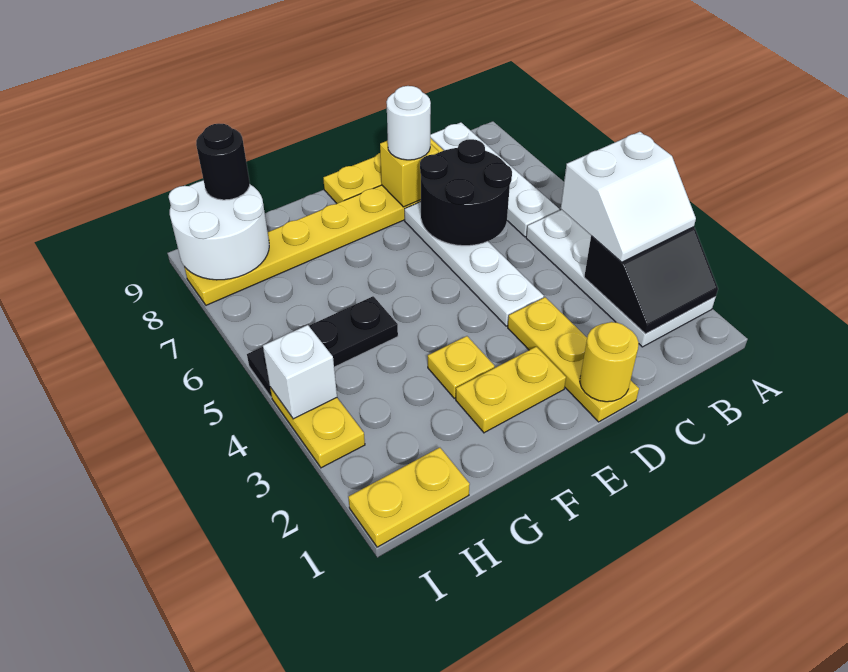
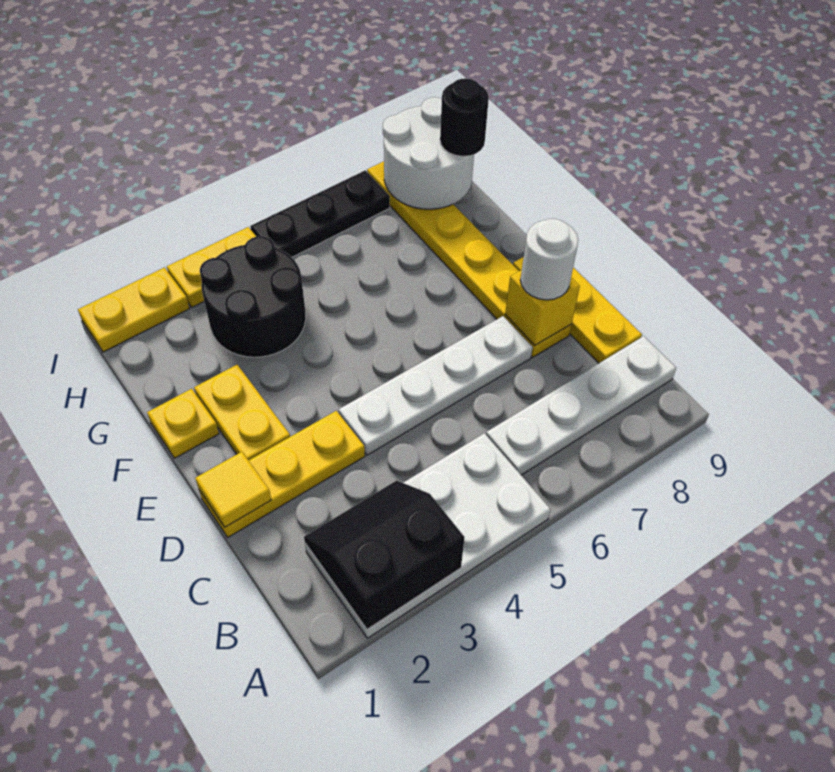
black slope A2:B3 level 2 top 3 -> black slope A2:B3 level 2 top A
white slope A3:B4 level 3 top 4 -> none
black round brick C6:D7 level 2 -> black round brick G3:H4 level 1
yellow round brick D1 level 2 -> yellow tile D1 level 2
yellow plate F3 level 1 -> yellow plate F1 level 1
black plate G5:I5 level 1 -> black plate I5:I7 level 1
yellow plate H1:I1 level 1 -> yellow plate I1:I2 level 1
white brick I4 level 2 -> none

